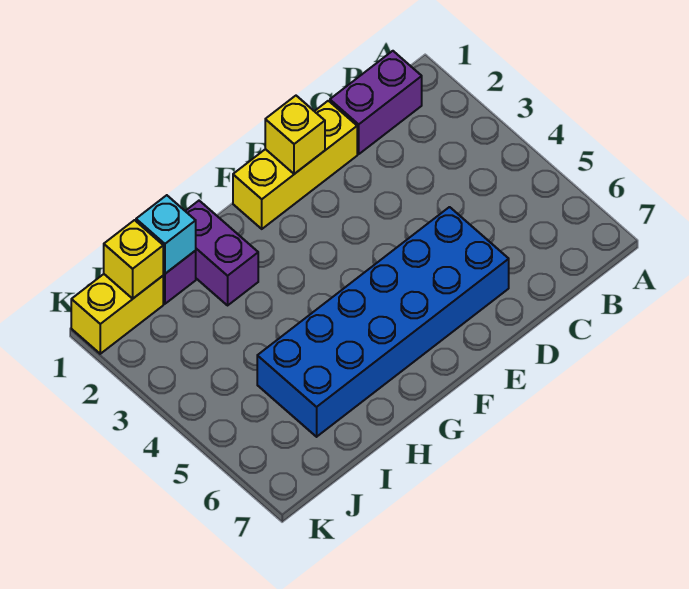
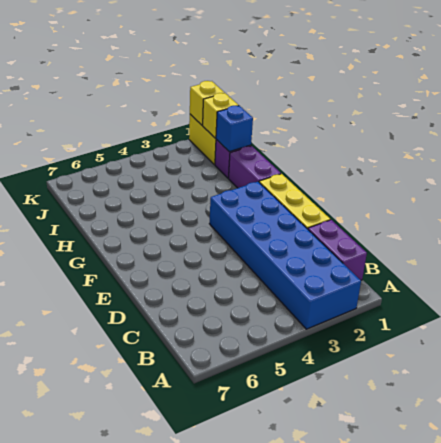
blue brick D5:I6 level 1 -> blue brick A2:F3 level 1
yellow brick E1 level 2 -> yellow brick K1 level 2
purple brick H1:H2 level 1 -> purple brick G1:H1 level 1
cyan brick I1 level 2 -> blue brick I1 level 2

